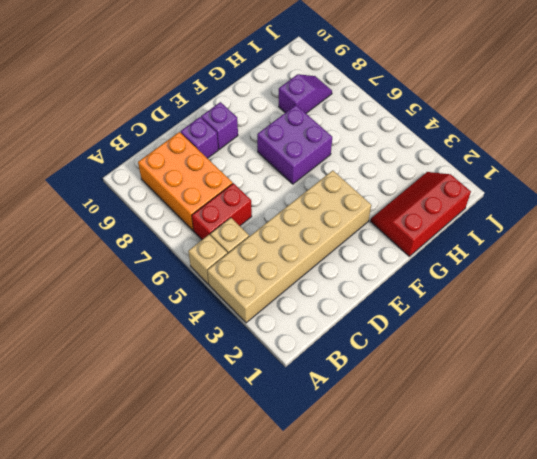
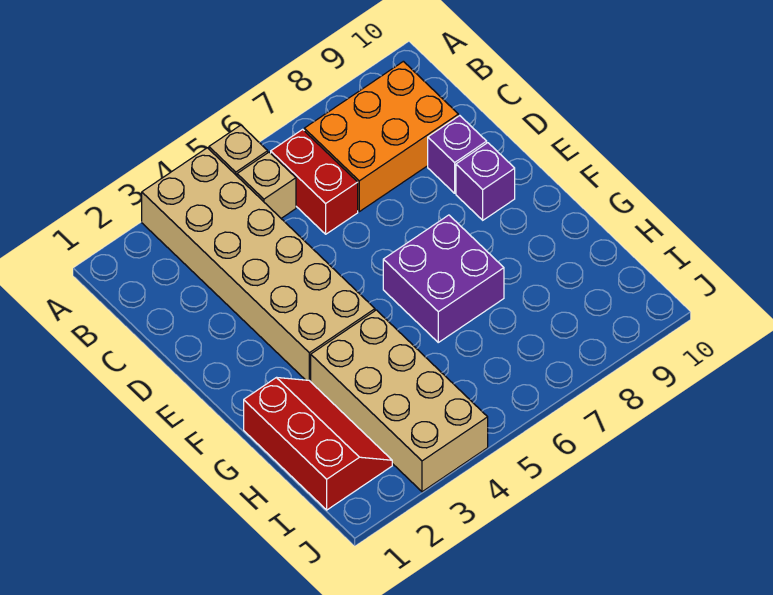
none -> tan brick G3:J4 level 1
purple slope H8:I8 level 1 top H -> none

